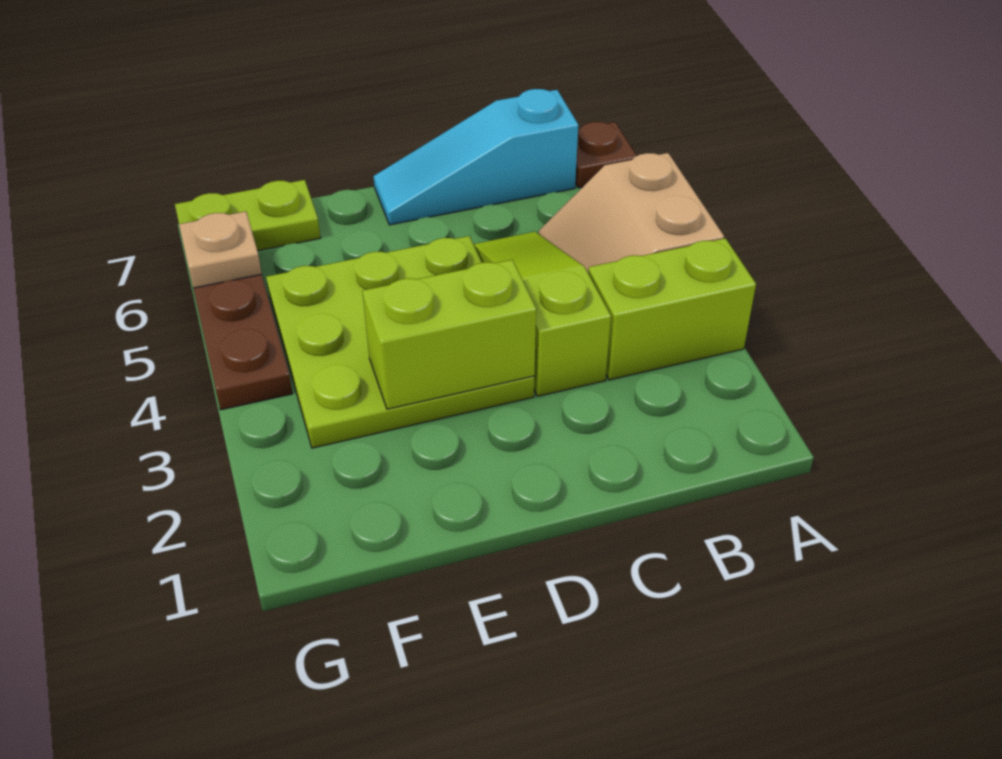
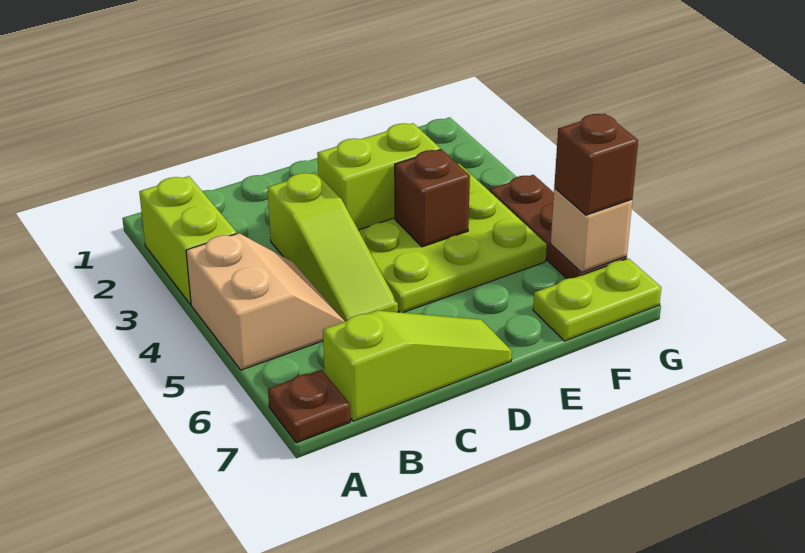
lime brick A3:B3 level 1 -> lime brick A2:A3 level 1
cyan slope B7:D7 level 1 top B -> lime slope B7:D7 level 1 top B
none -> brown brick E4 level 2
tan plate G6 level 2 -> tan brick G6 level 2
none -> brown brick G6 level 3

